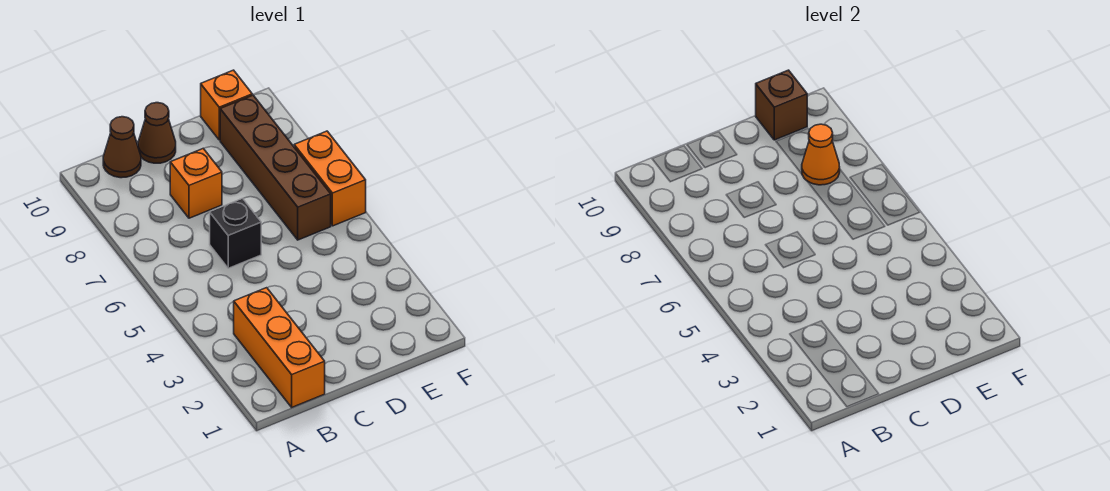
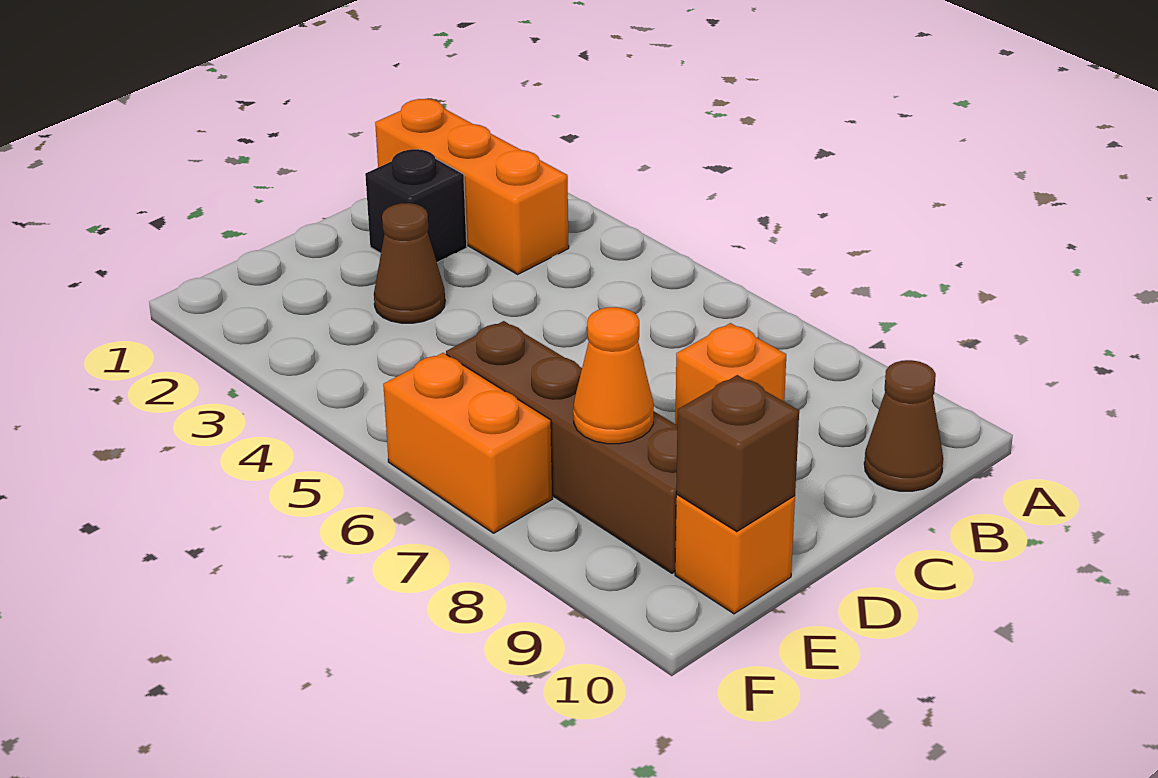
black brick C6 level 1 -> black brick C2 level 1
brown cone C10 level 1 -> brown cone D3 level 1

